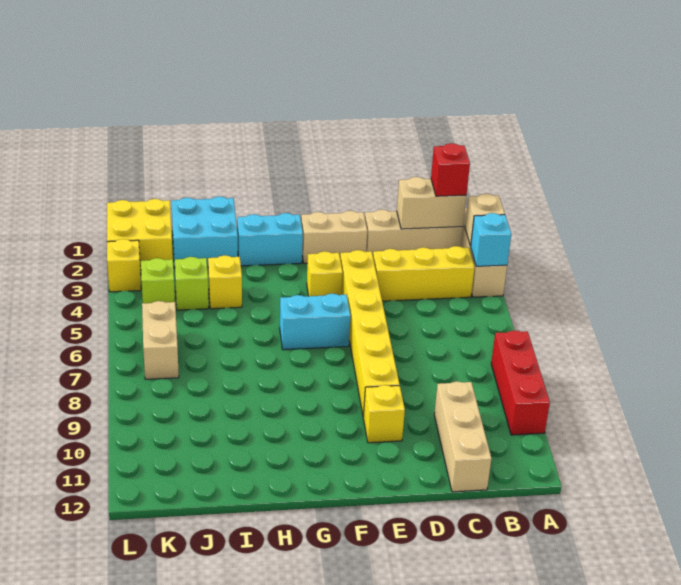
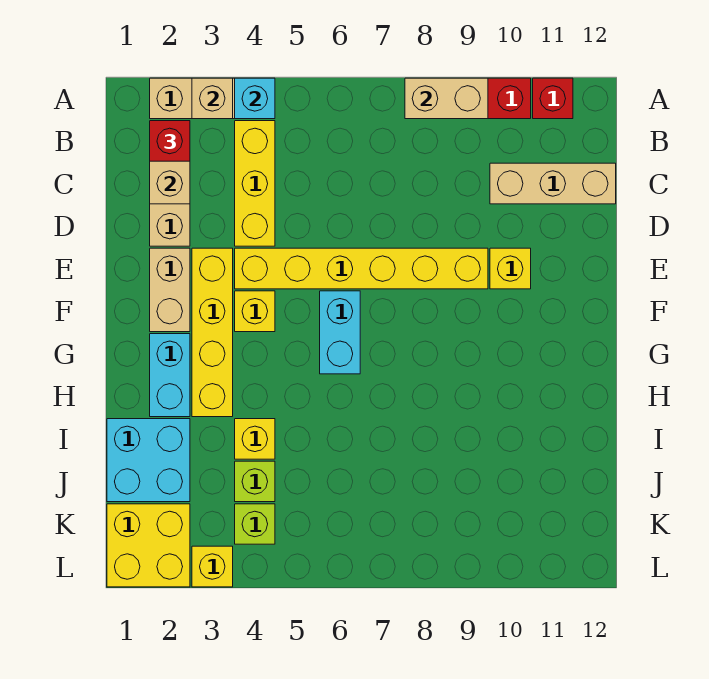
none -> red brick A11 level 1
none -> yellow brick E3:H3 level 1
tan brick K6:K7 level 1 -> tan brick A8:A9 level 2

